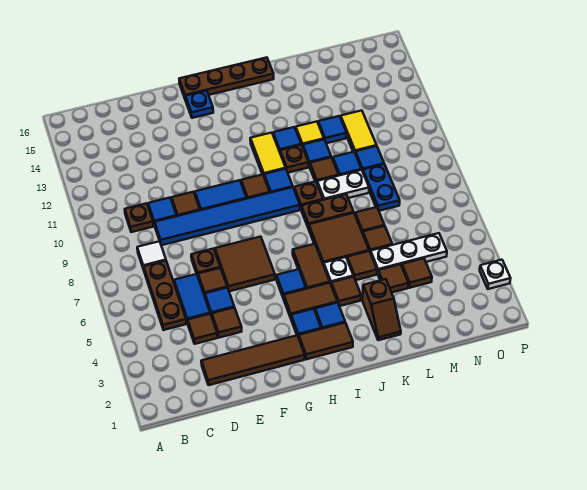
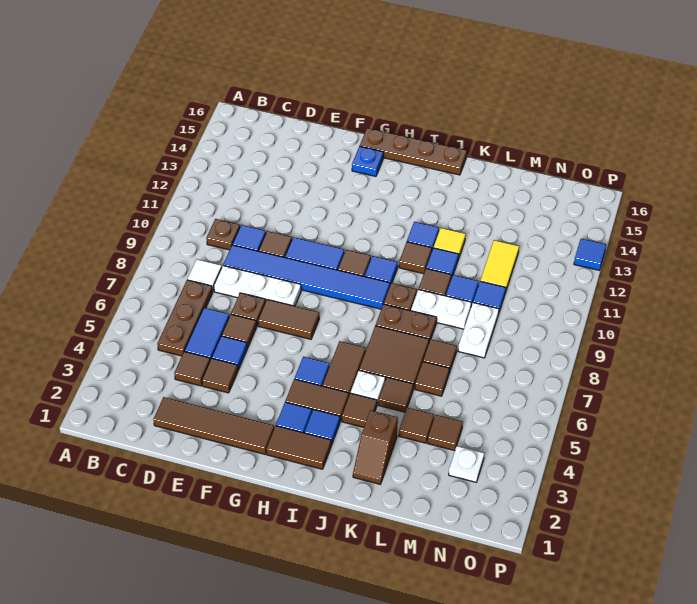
brown tile F6:G7 level 1 -> brown tile F7:G7 level 1
yellow tile I11:I12 level 1 -> none
brown plate J11 level 1 -> brown tile J11 level 1
white plate L5:N5 level 1 -> white plate D8:F8 level 1
blue tile L12 level 1 -> blue tile P13 level 1
blue plate M8:M9 level 1 -> white plate M8:M9 level 1
white plate P3 level 1 -> white plate N3 level 1

